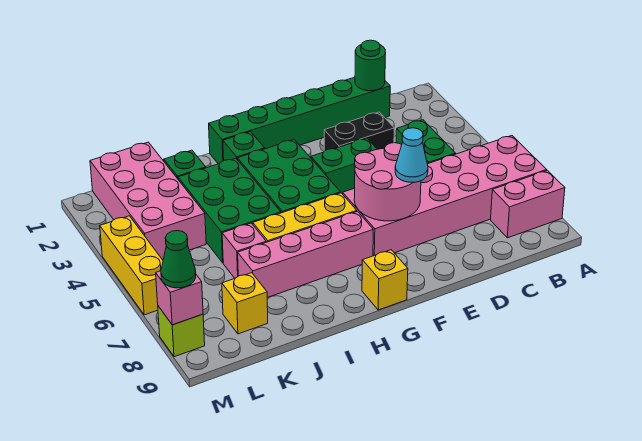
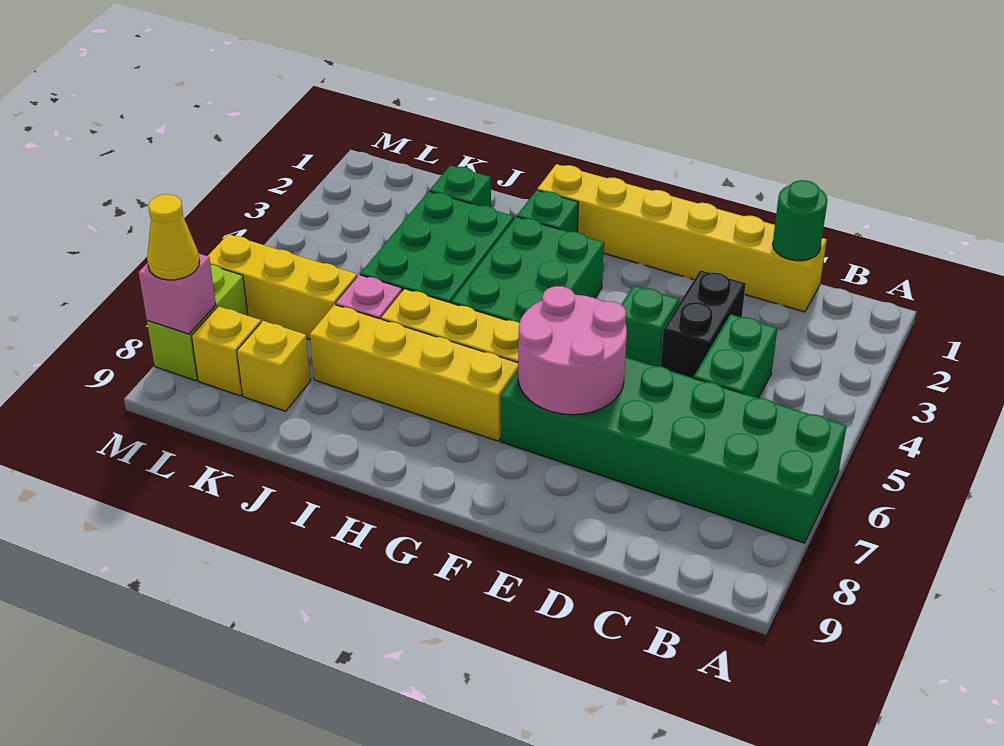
pink brick A6:F7 level 1 -> green brick A6:F7 level 1
pink brick A8:B8 level 1 -> none
green brick C1:H1 level 1 -> yellow brick C1:H1 level 1
black brick D3:E3 level 1 -> black brick D3:D4 level 1
green brick E4:F4 level 1 -> green brick E4 level 1
cyan cone E7 level 3 -> none
pink brick G7:J7 level 1 -> yellow brick G7:J7 level 1
yellow brick G9 level 1 -> yellow brick L8 level 1
pink brick K1:L4 level 1 -> none
yellow brick M4:M6 level 1 -> yellow brick K6:M6 level 1
lime brick M8 level 1 -> lime brick M7:M8 level 1
green cone M8 level 3 -> yellow cone M8 level 3

